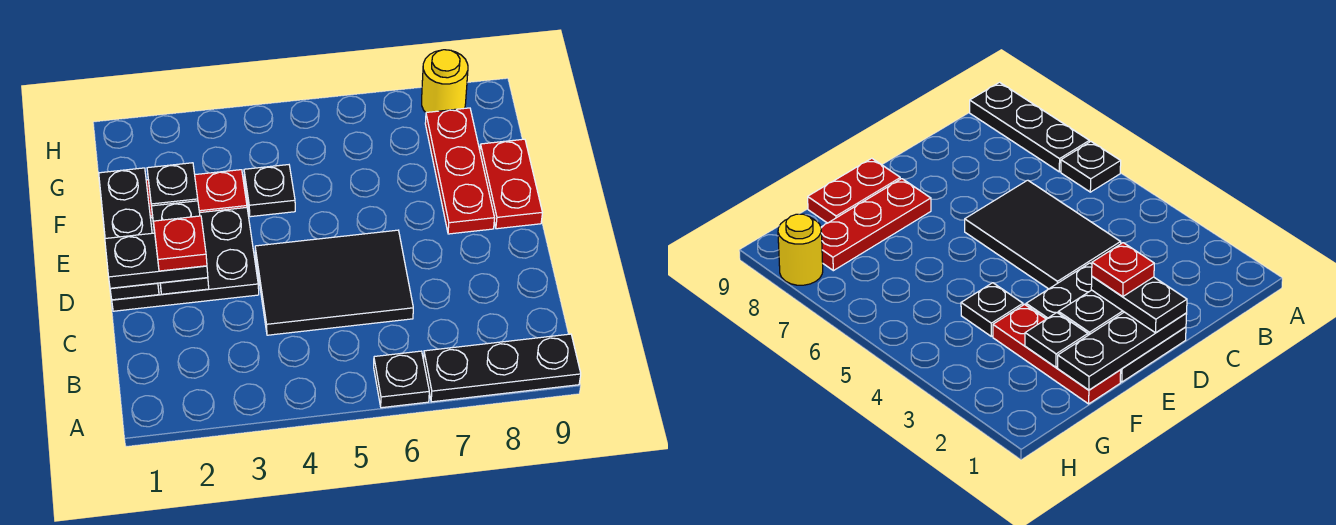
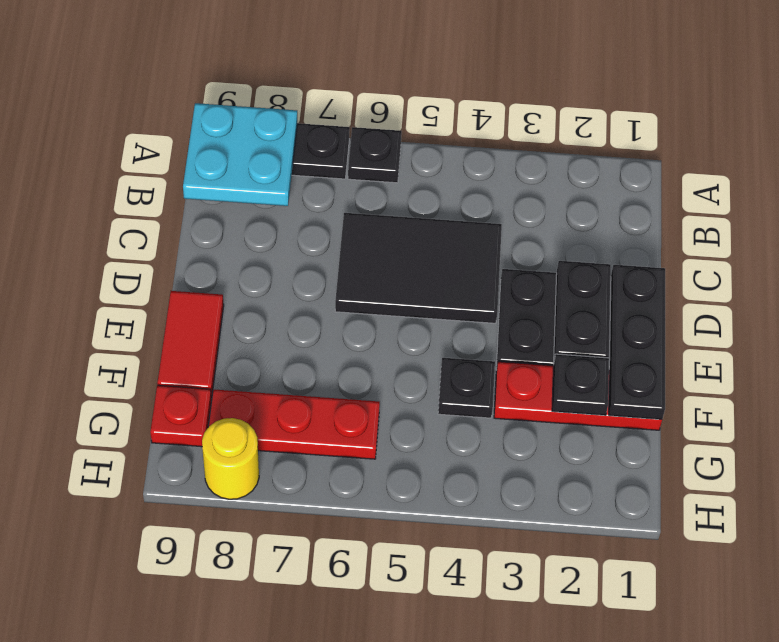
none -> cyan plate A8:B9 level 2
black plate D1:D2 level 3 -> none
red plate D2 level 4 -> red plate G9 level 1
red plate E8:G8 level 1 -> red plate G6:G8 level 1
red plate E9:F9 level 1 -> red tile E9:F9 level 1

